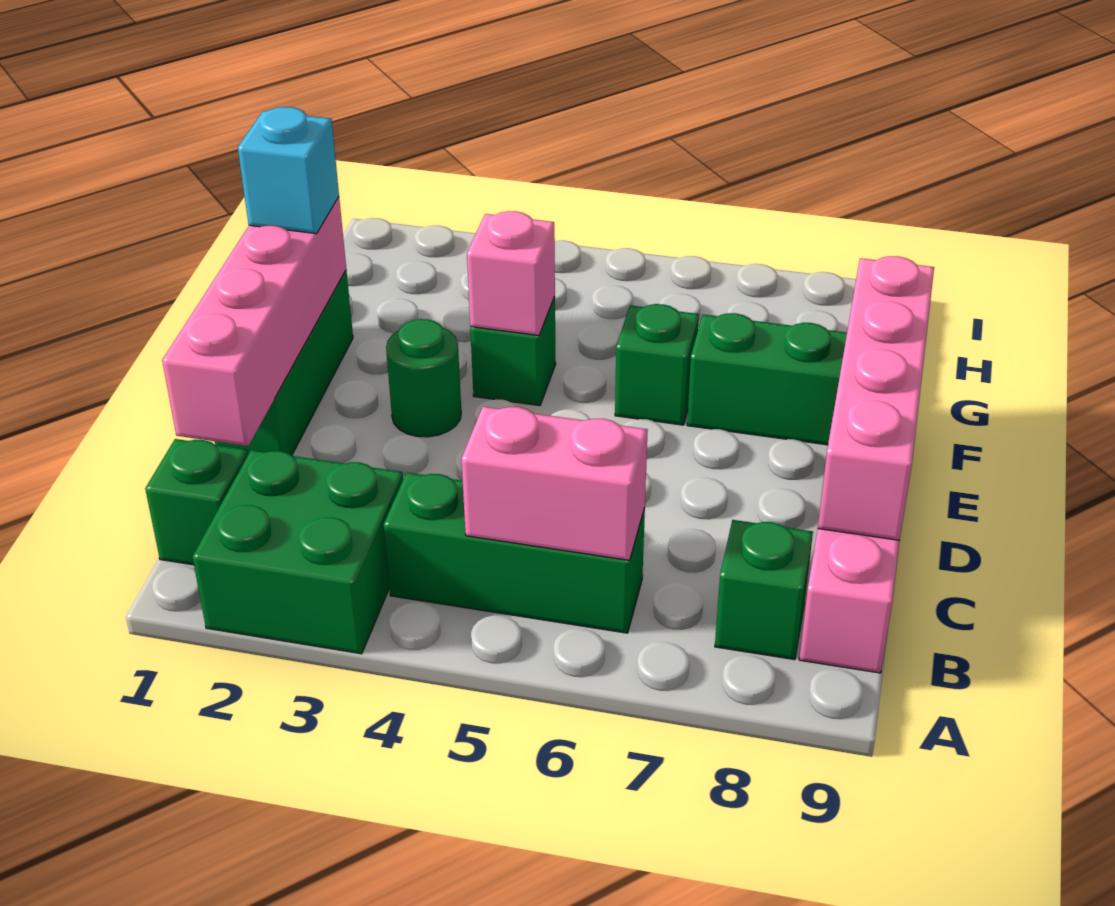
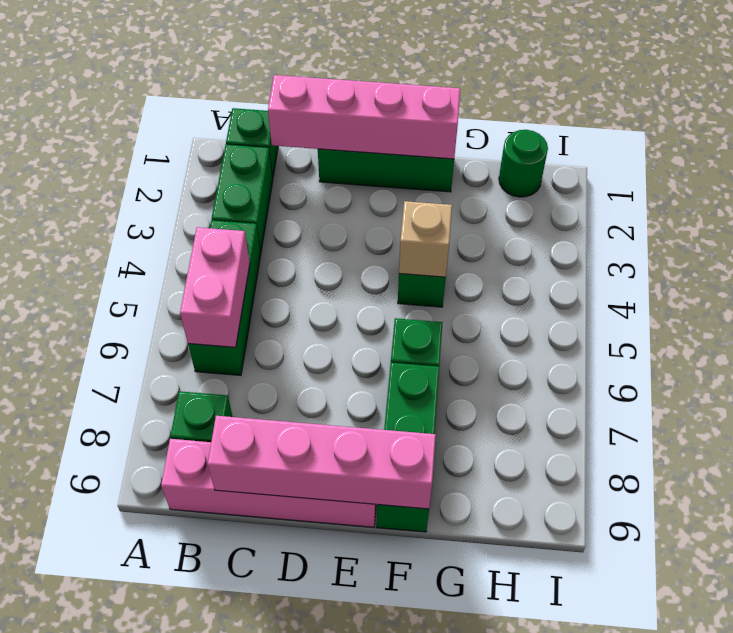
green brick A2:B3 level 1 -> green brick B2:B3 level 1
green round brick E3 level 1 -> green round brick H1 level 1
cyan brick F1 level 3 -> none
pink brick F4 level 2 -> tan brick F4 level 2

